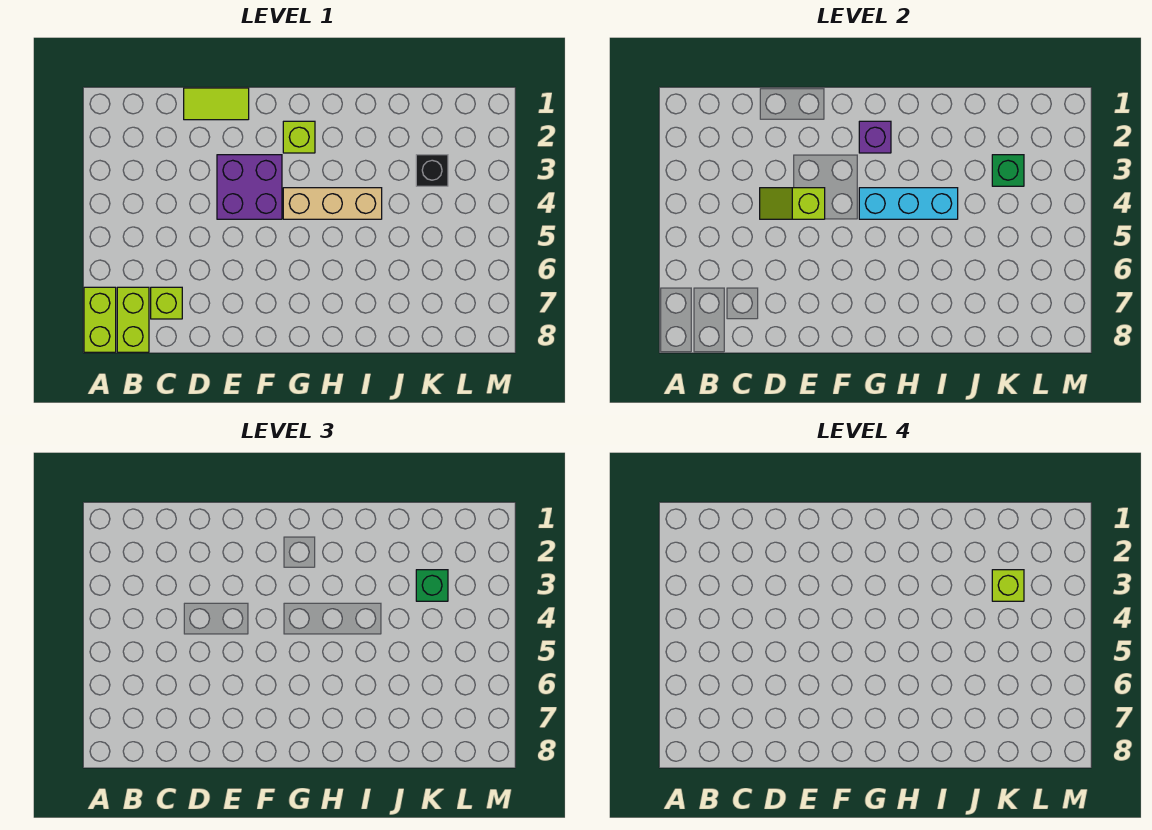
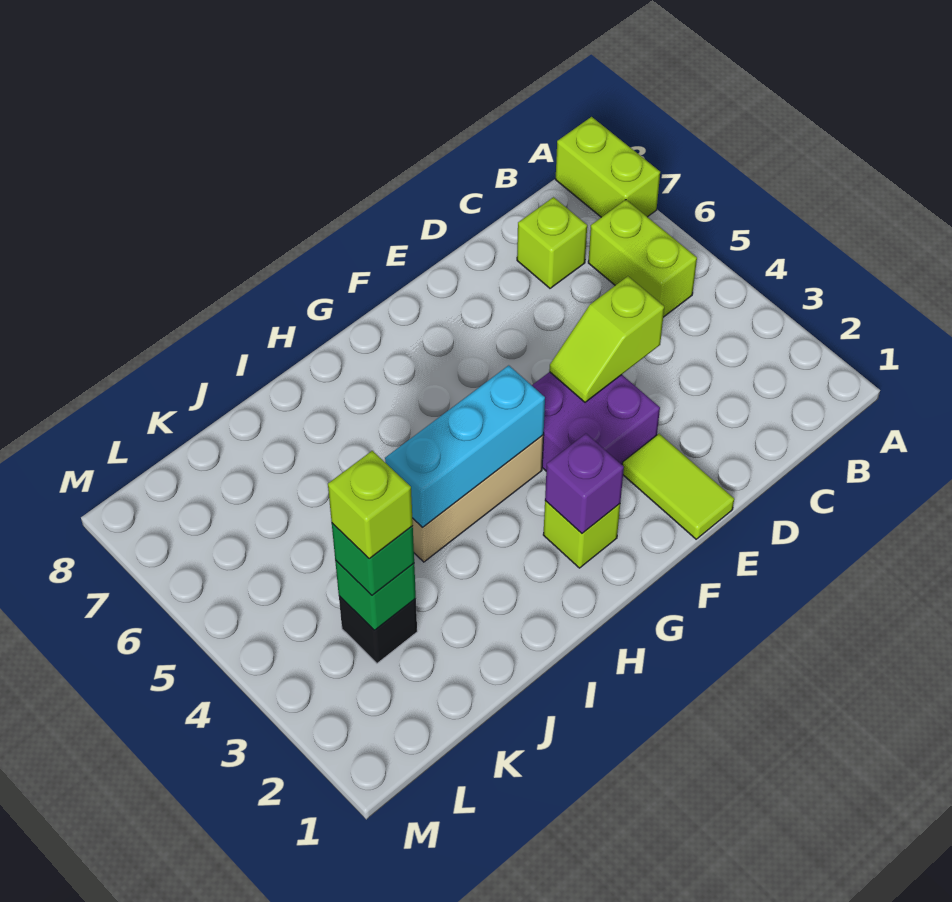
lime brick B7:B8 level 1 -> lime brick B5:B6 level 1
lime tile D1:E1 level 1 -> lime tile E1:E2 level 1
lime slope D4:E4 level 2 top E -> lime slope D4:E4 level 2 top D

